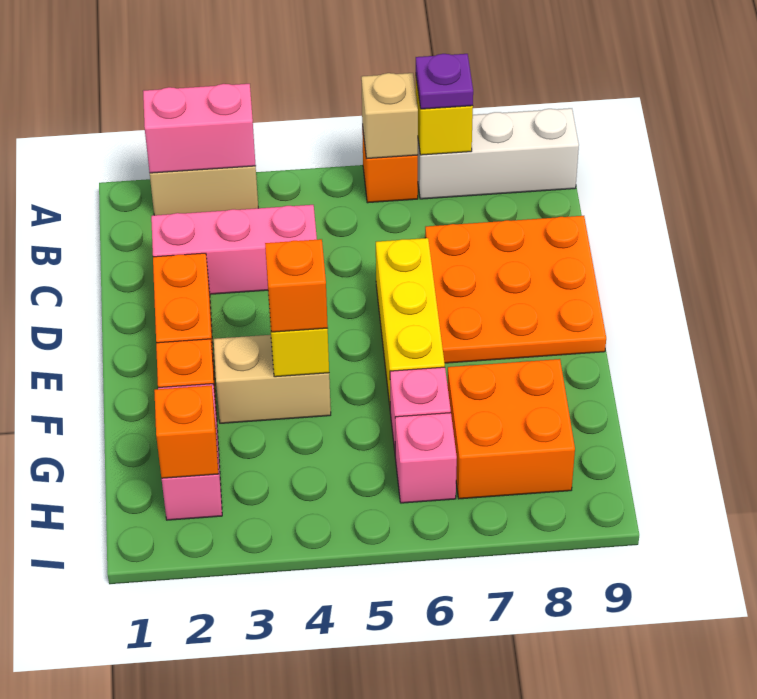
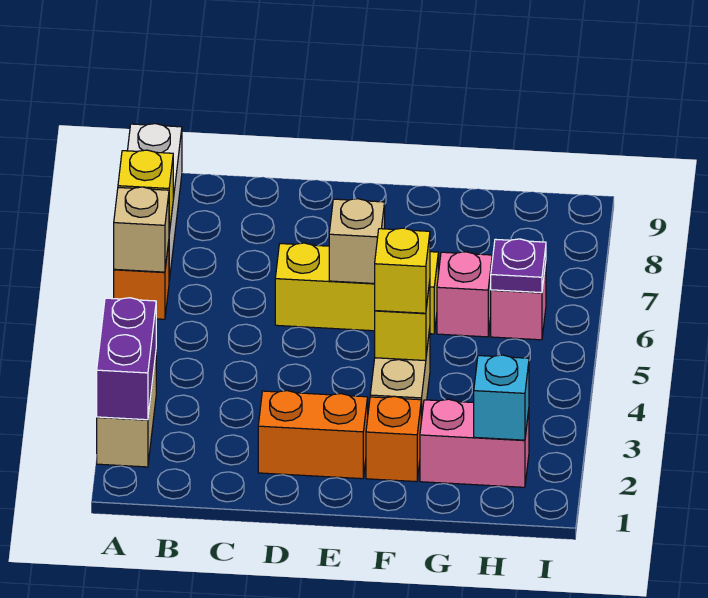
pink brick A2:A3 level 2 -> purple brick A2:A3 level 2
purple plate A7 level 3 -> purple plate H6 level 2
pink brick C2:C4 level 1 -> none
orange plate C7:E9 level 1 -> none
none -> tan brick E6 level 2
orange brick F4 level 3 -> yellow brick F4 level 3
orange brick G7:H8 level 1 -> none
orange brick H2 level 2 -> cyan brick H2 level 2

